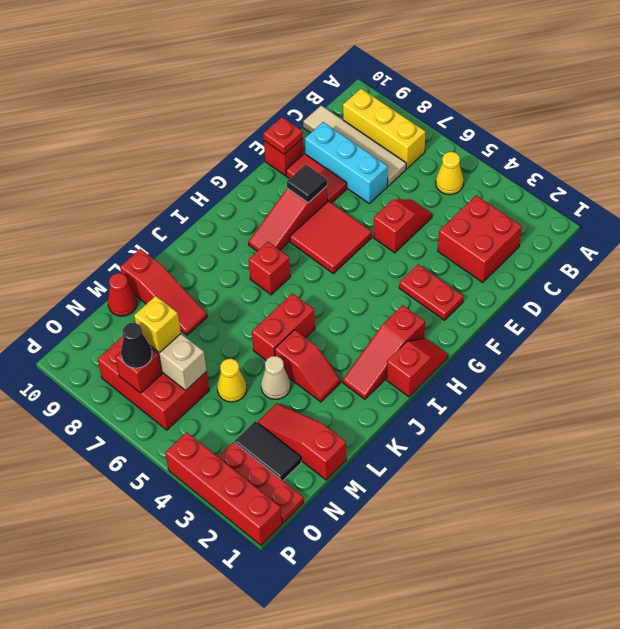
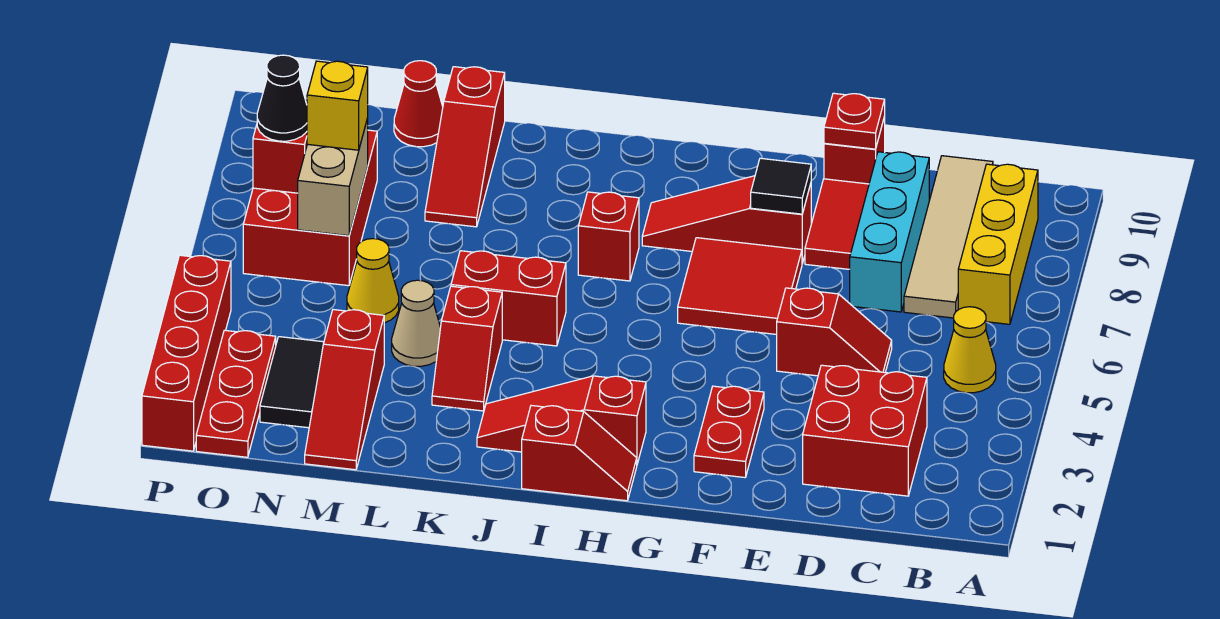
red slope M1:M3 level 1 top 1 -> red slope M1:M3 level 1 top 3

